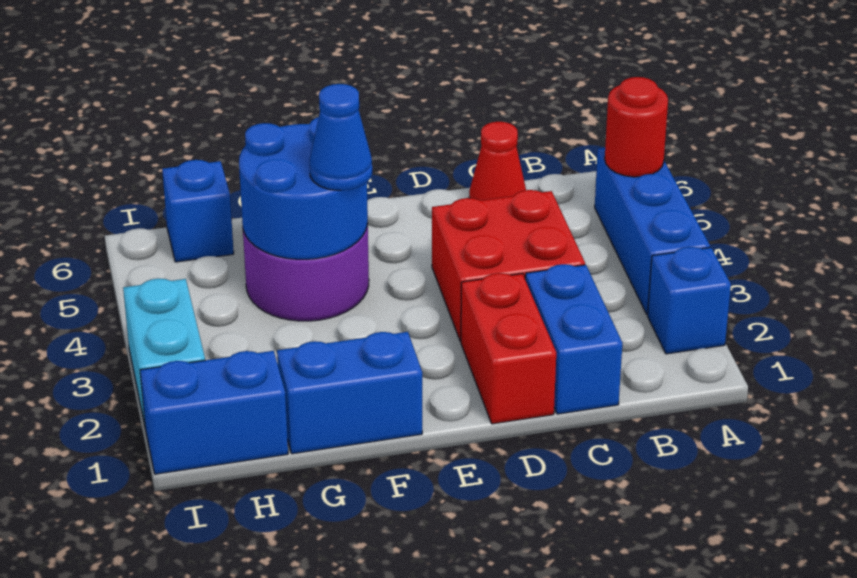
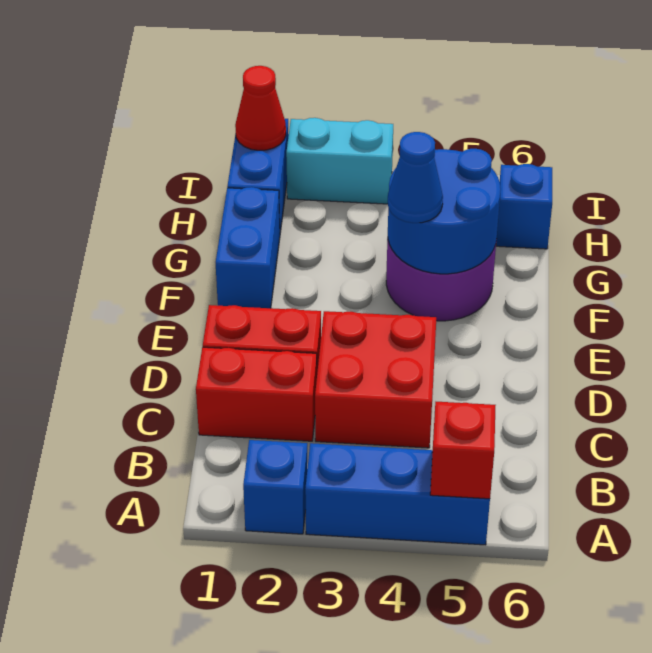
red round brick A5 level 2 -> red brick A5 level 2
blue brick C1:C2 level 1 -> red brick C1:C2 level 1
red cone C6 level 1 -> red cone I1 level 2

